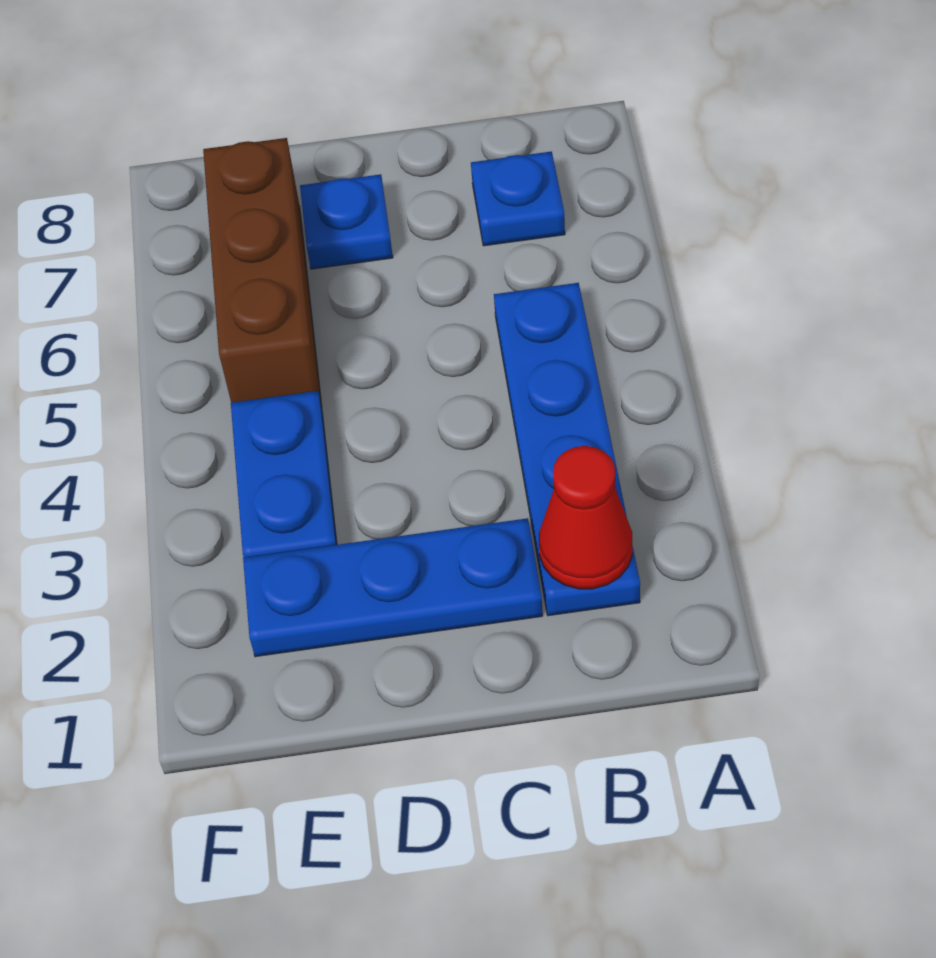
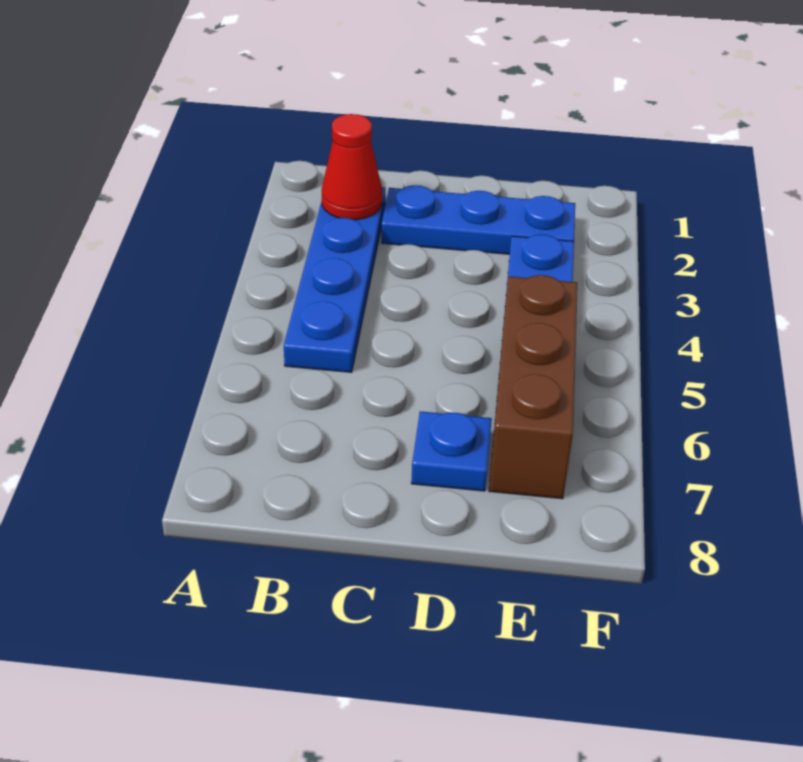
blue plate B7 level 1 -> none

